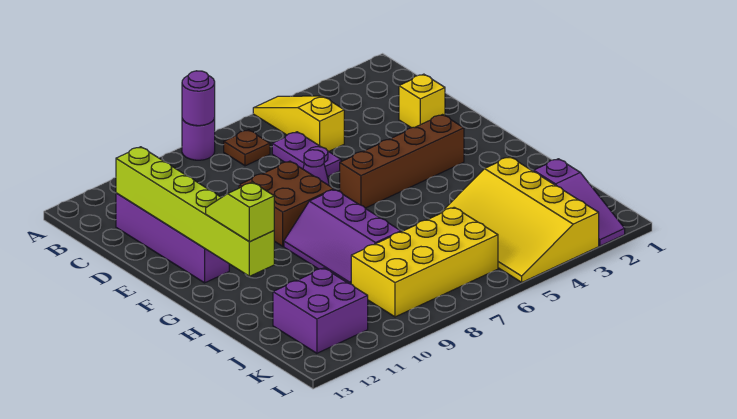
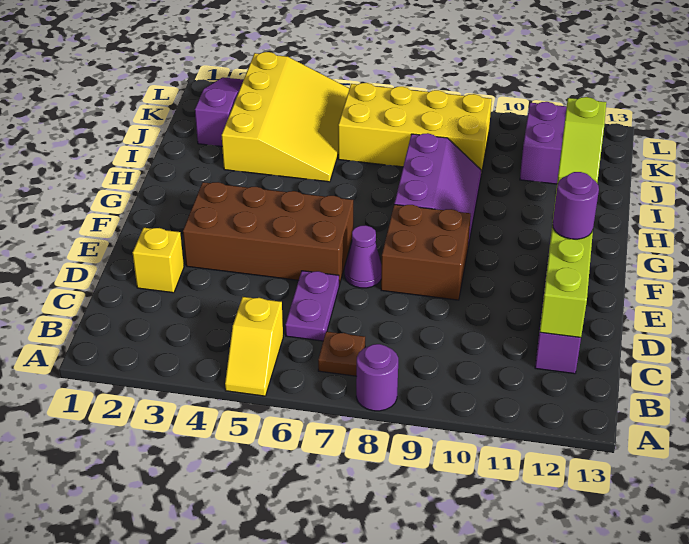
yellow slope A5:C5 level 1 top C -> yellow slope A5:B5 level 1 top B
purple round brick A8 level 2 -> purple round brick E12 level 3
brown brick F3:F6 level 1 -> brown brick E3:F6 level 1

